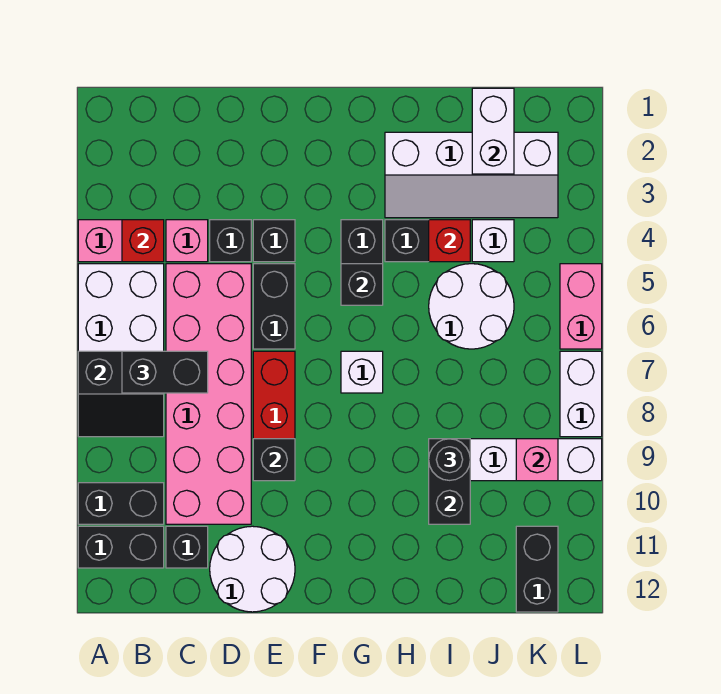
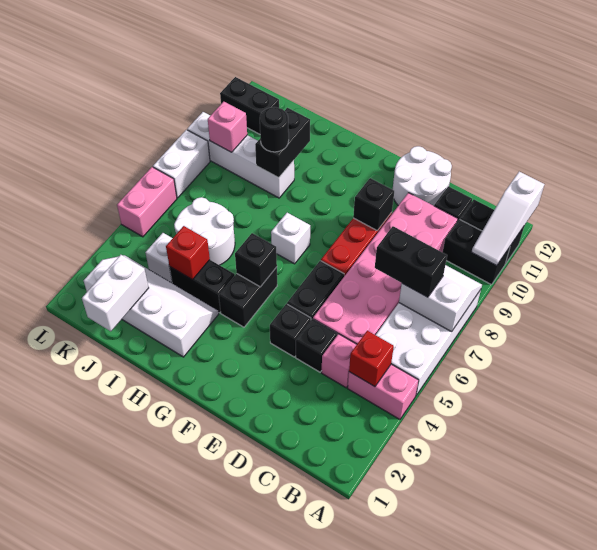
black slope A7:B8 level 2 top 7 -> white slope A7:B8 level 2 top 7
none -> white slope A10:A12 level 2 top 12
black brick K11:K12 level 1 -> black brick K11:L11 level 1

